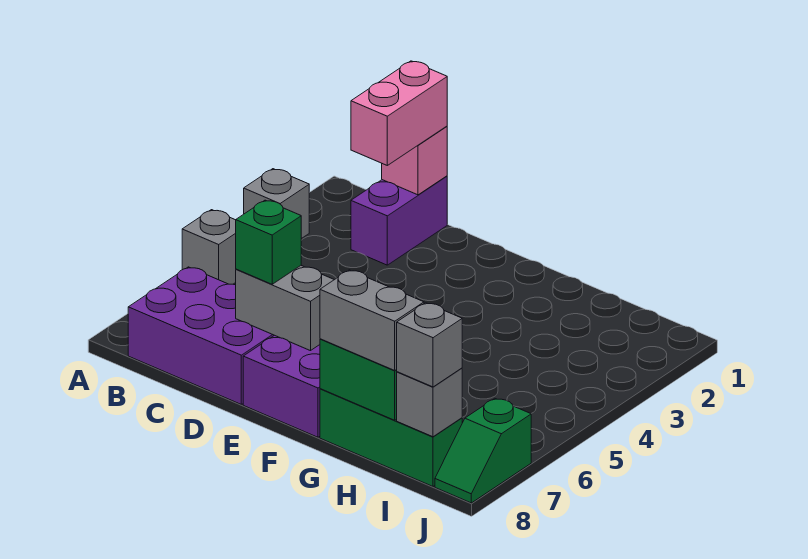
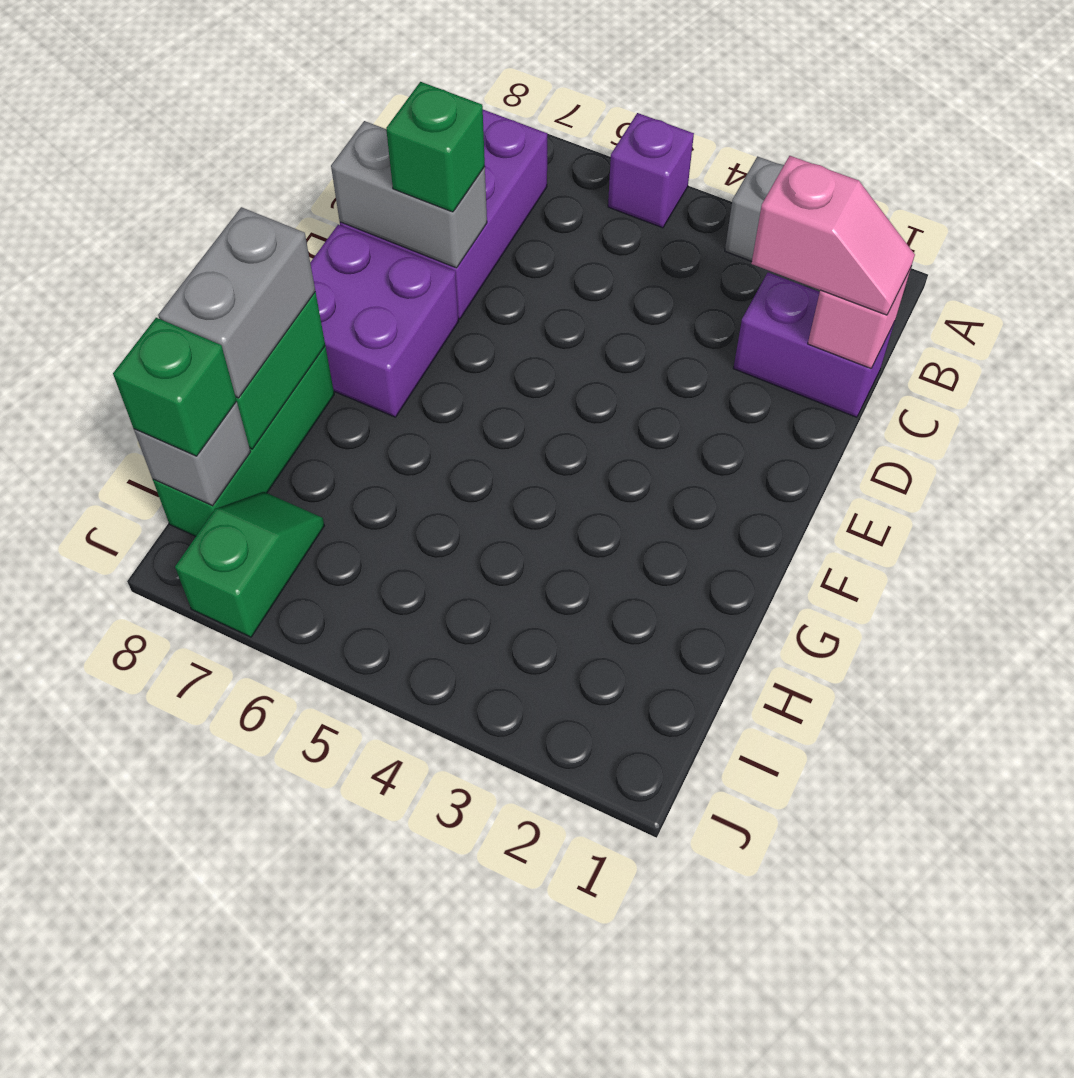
grey brick A5 level 1 -> purple brick A5 level 1
pink brick C1:C2 level 3 -> pink slope C1:C2 level 3 top 2
grey brick D7:E7 level 2 -> grey brick D7:D8 level 2
grey brick I8 level 3 -> green brick I8 level 3
green slope J7:J8 level 1 top 7 -> green slope I7:J7 level 1 top J

